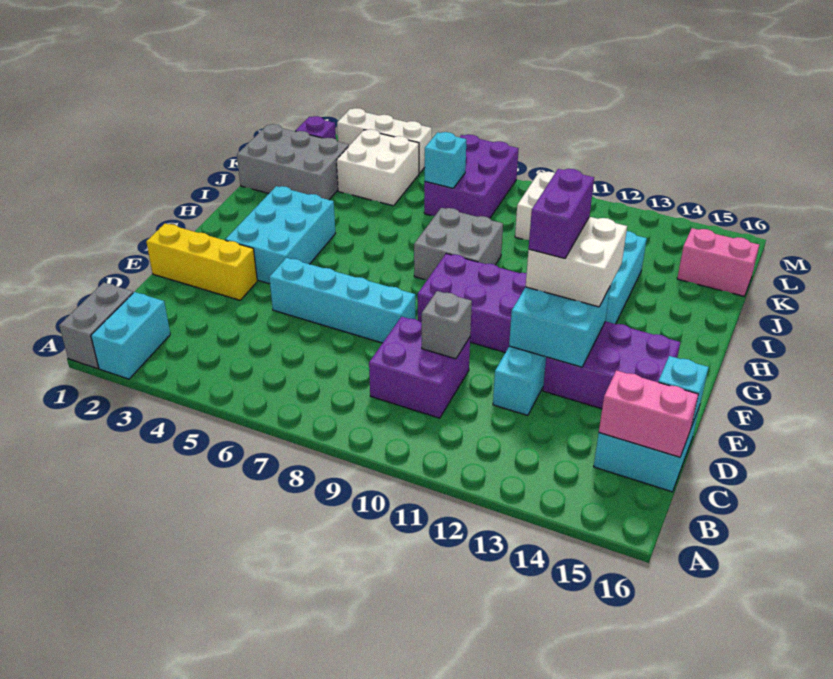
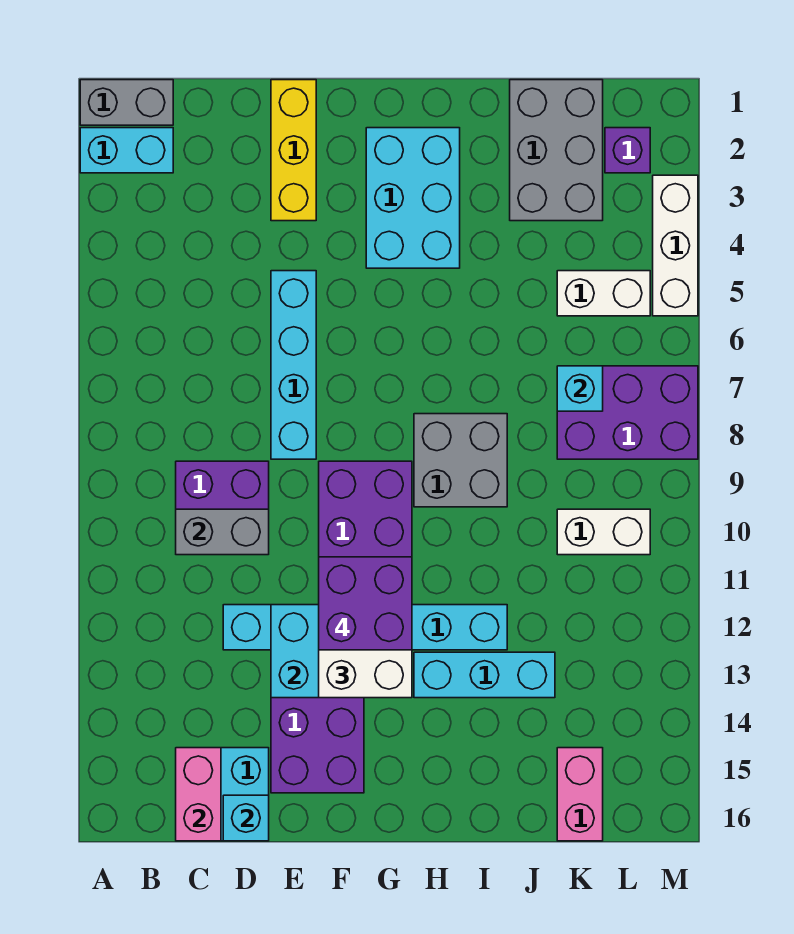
grey brick D10 level 2 -> grey brick C10:D10 level 2
cyan brick F3:H4 level 1 -> cyan brick G2:H4 level 1
purple brick F12:G12 level 4 -> purple brick F11:G12 level 4
white brick K4:L5 level 1 -> white brick K5:L5 level 1

